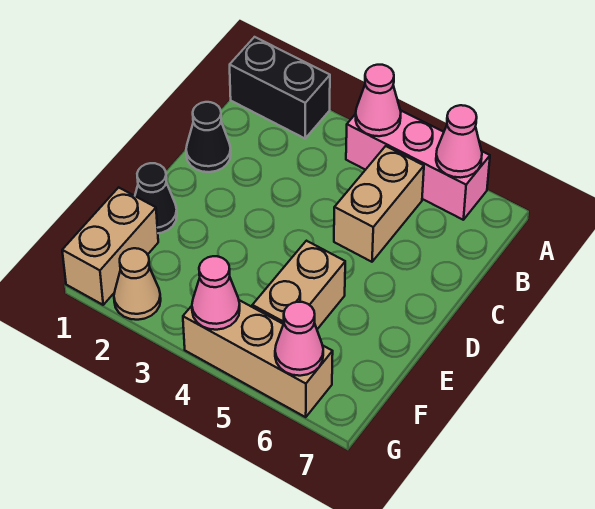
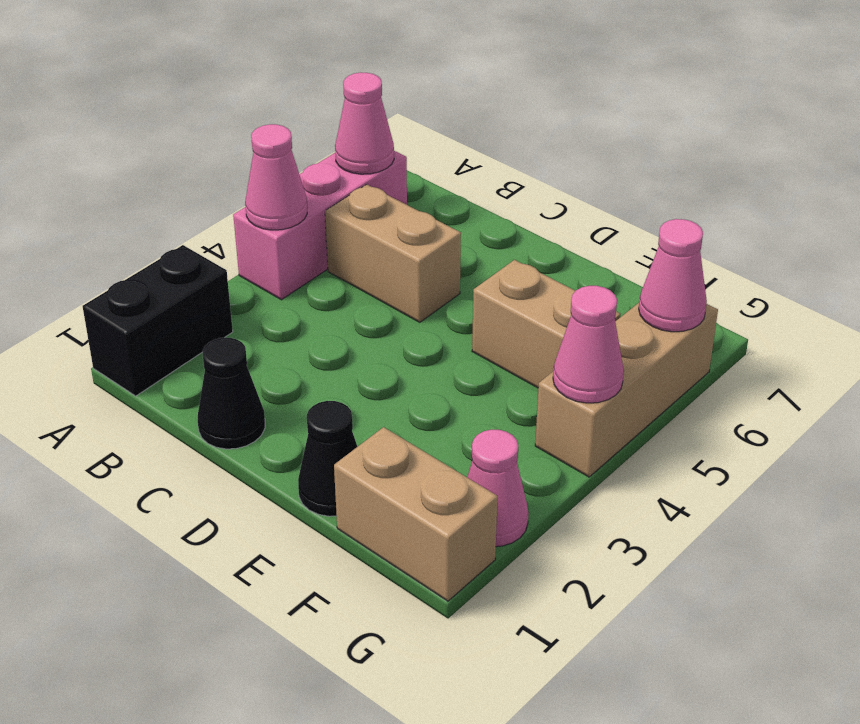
tan cone G2 level 1 -> pink cone G2 level 1

